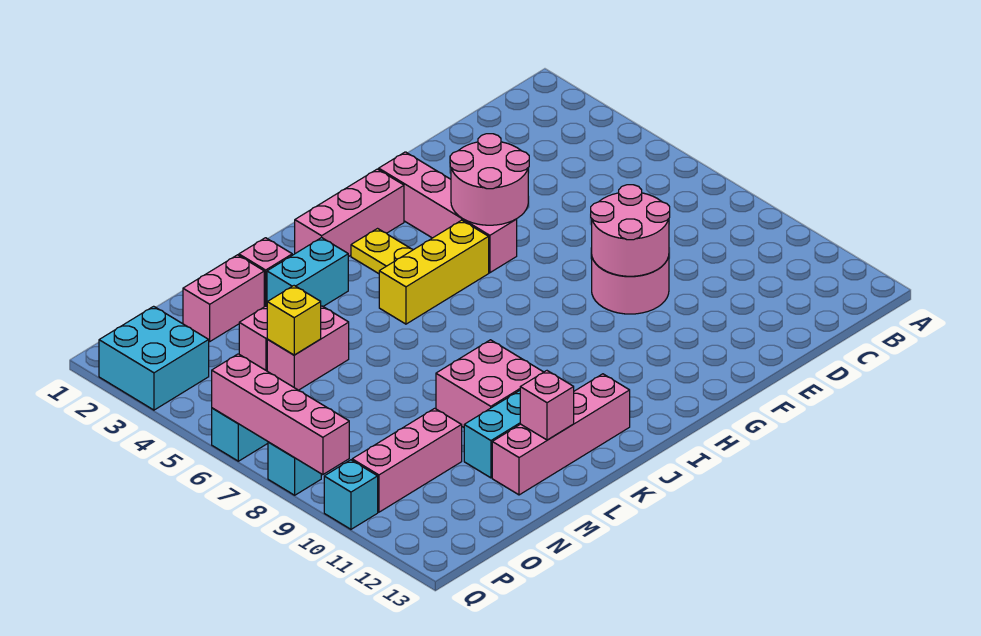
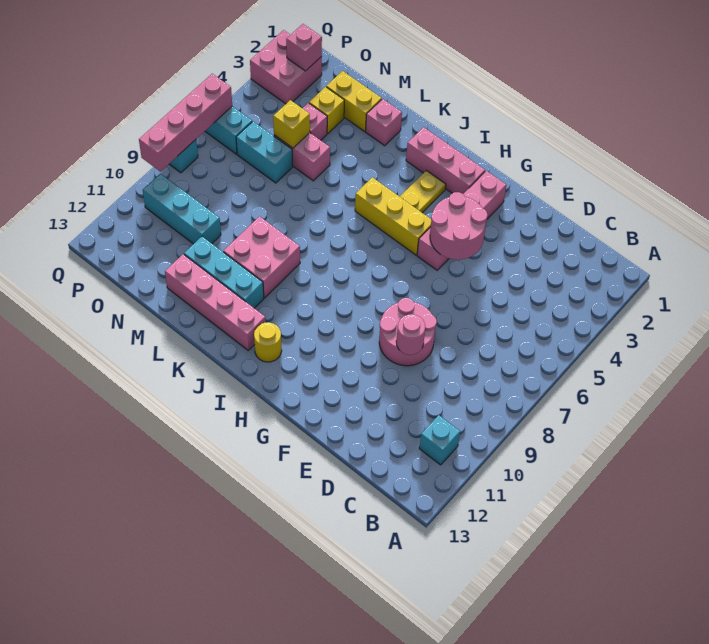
pink round brick E8:F9 level 2 -> pink round brick E9 level 2
none -> yellow round brick I12 level 1
cyan brick K3:L3 level 1 -> cyan brick N6:O6 level 1
pink brick L12 level 2 -> pink brick P2 level 2
pink brick M2:N2 level 1 -> yellow brick M2:N2 level 1
none -> yellow brick N3 level 1
pink brick N10:P10 level 1 -> cyan brick N10:P10 level 1
cyan brick P2:Q3 level 1 -> pink brick P2:Q3 level 1
cyan brick Q10 level 1 -> cyan brick B11 level 1

